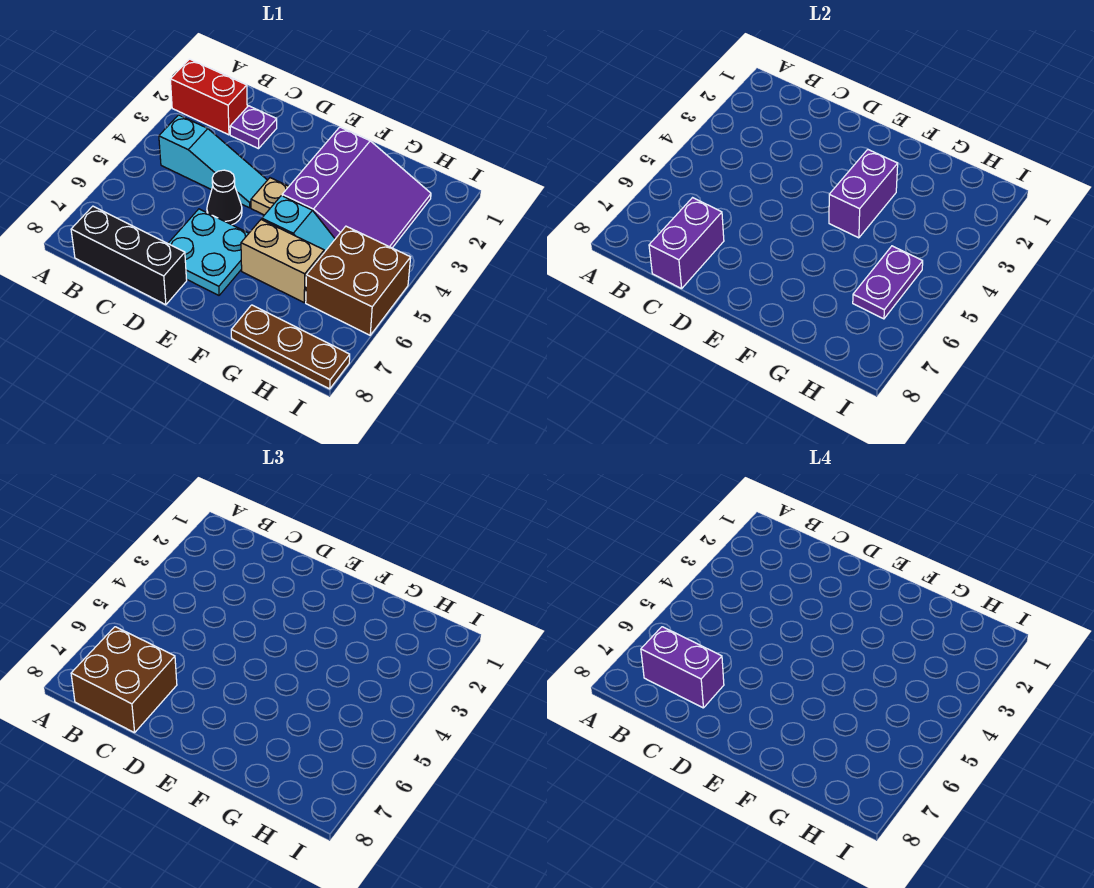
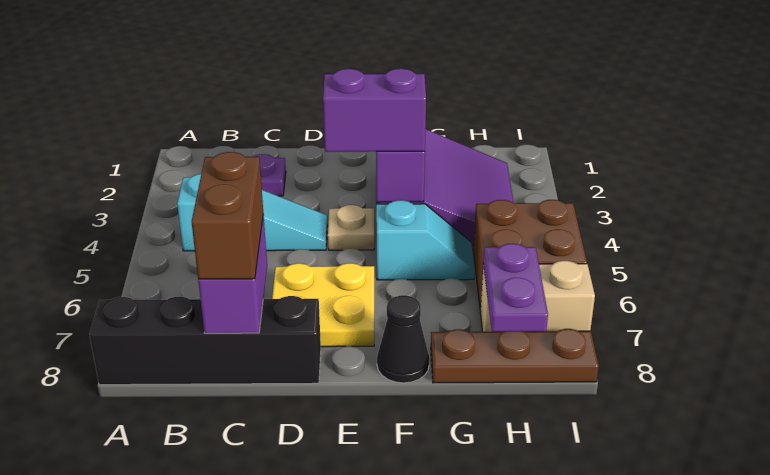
red brick A2:B2 level 1 -> none
brown brick B7:C8 level 3 -> brown brick C7:C8 level 3
purple brick B7:C7 level 4 -> purple brick E4:F4 level 3
black brick B8:D8 level 1 -> black brick A8:D8 level 1
black cone D5 level 1 -> black cone F8 level 1
cyan plate D6:E7 level 1 -> yellow plate D6:E7 level 1
tan brick F6:G6 level 1 -> tan brick H7:I7 level 1
purple plate H5:H6 level 2 -> purple plate H7:H8 level 2

